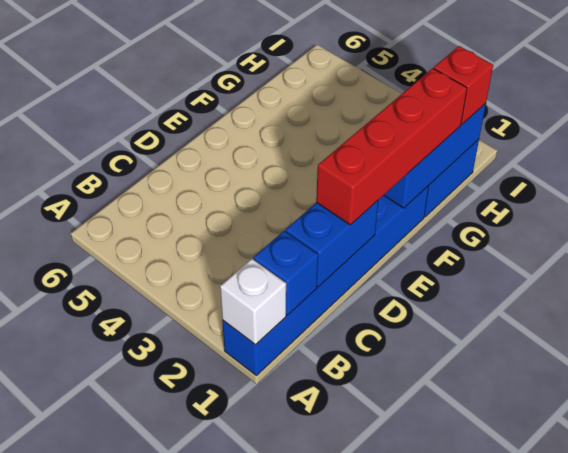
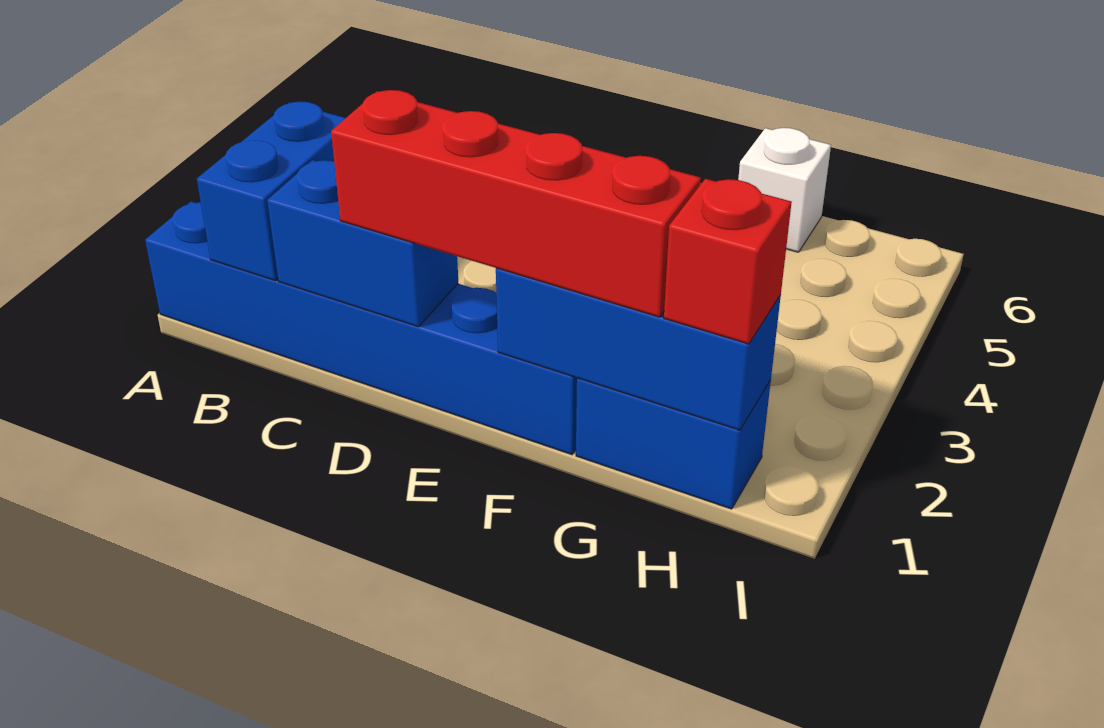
white brick A1 level 2 -> white brick G6 level 1
blue brick B1 level 2 -> blue brick B1:B2 level 2

